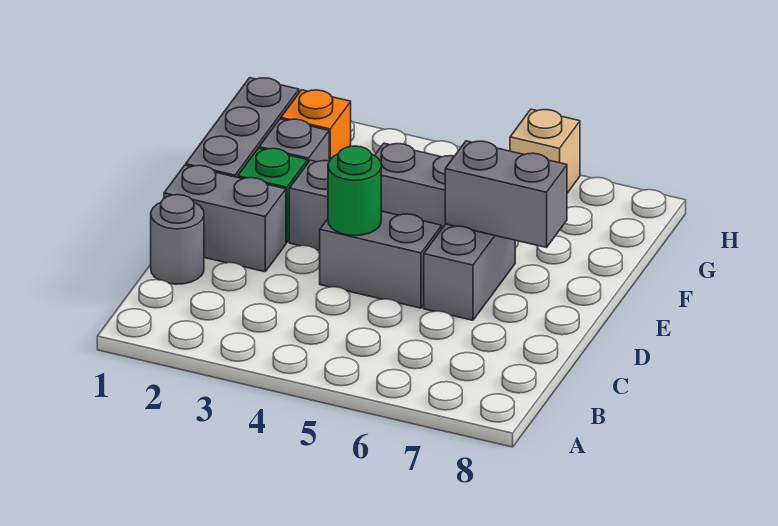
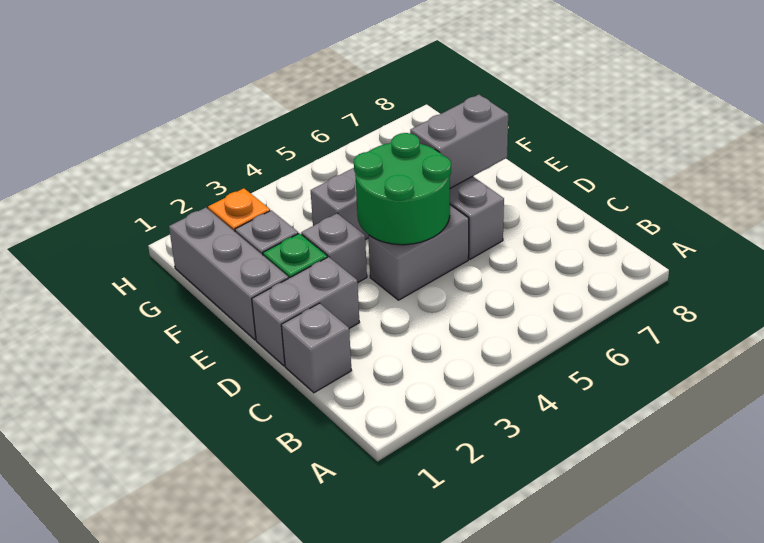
grey round brick C1 level 1 -> grey brick C1 level 1
green round brick D4 level 2 -> green round brick D4:E5 level 2
tan brick H6 level 1 -> none

